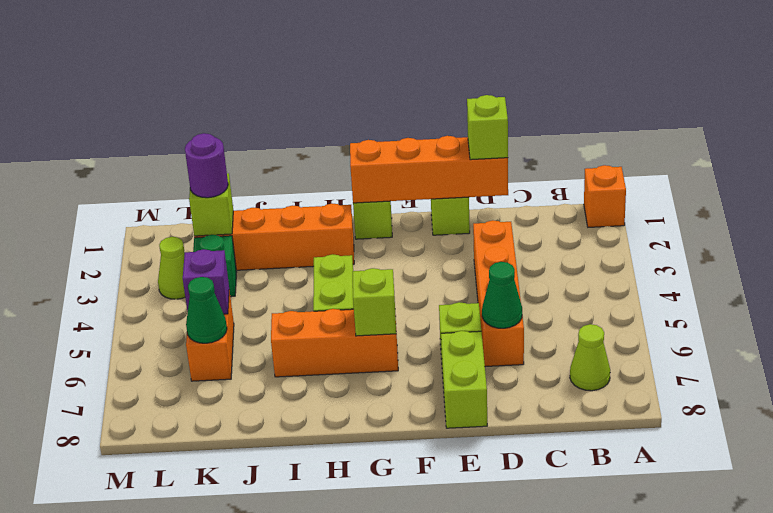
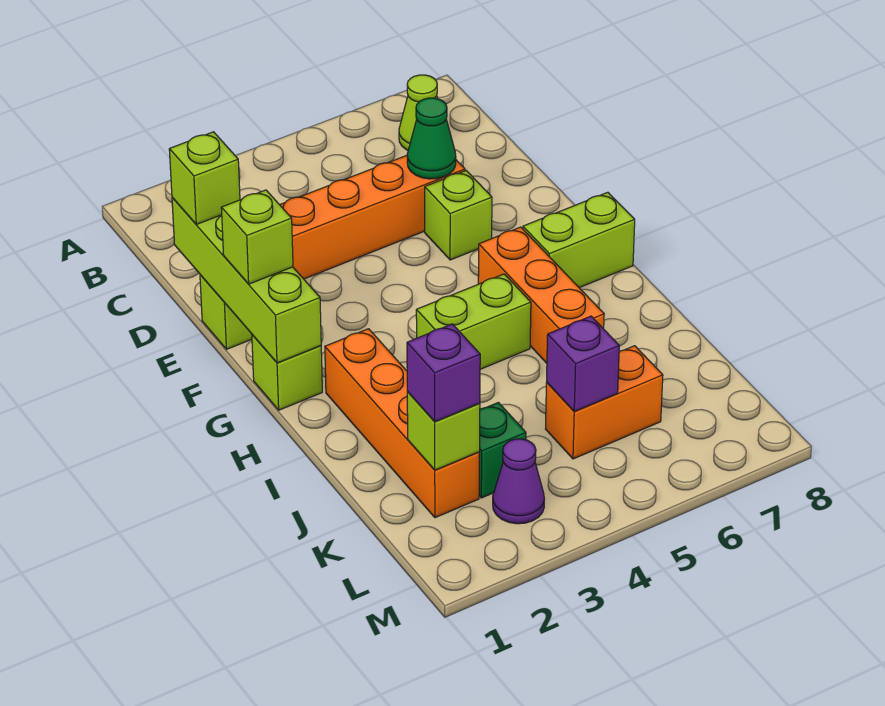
orange brick A1 level 1 -> none
orange brick D1:G1 level 2 -> lime brick D1:G1 level 2
lime brick E7:E8 level 1 -> lime brick G7:G8 level 1
lime brick G6 level 2 -> lime brick F1 level 3
purple round brick K2 level 3 -> purple brick K2 level 3
green cone K6 level 2 -> none
lime cone L3 level 1 -> purple cone L3 level 1

